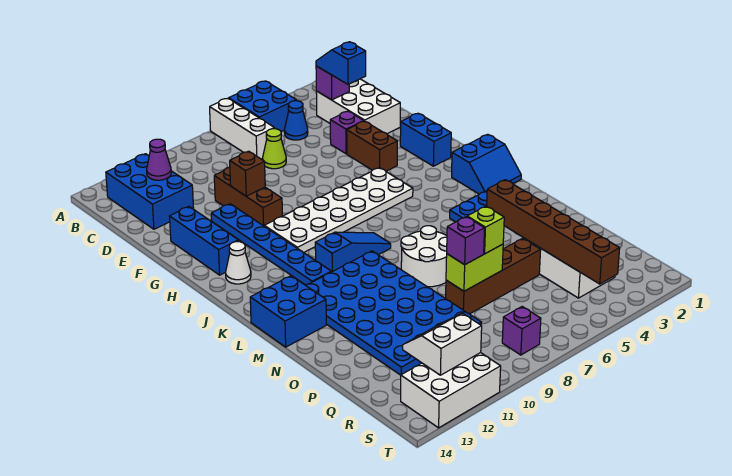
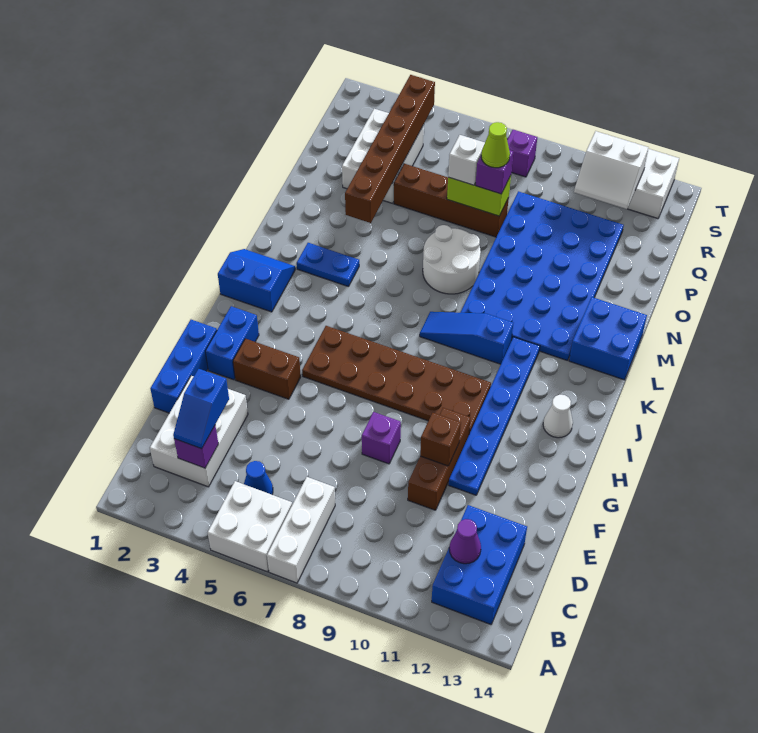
blue brick A5:B6 level 1 -> white brick A5:B6 level 1
lime cone D7 level 1 -> lime cone P8 level 4
purple brick E4 level 1 -> purple brick F8 level 1
brown brick F4:G4 level 1 -> brown brick G3:G4 level 1
blue brick F13:H13 level 1 -> blue brick E1:G1 level 1
white plate H5:I10 level 1 -> brown plate H5:I10 level 1
lime brick P7 level 3 -> white brick P7 level 3

